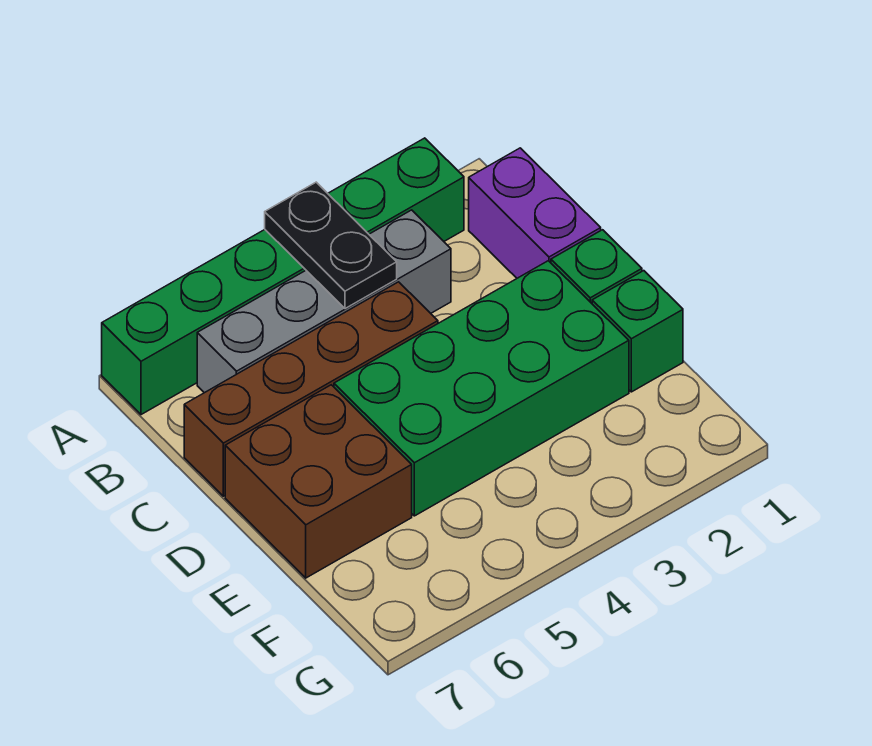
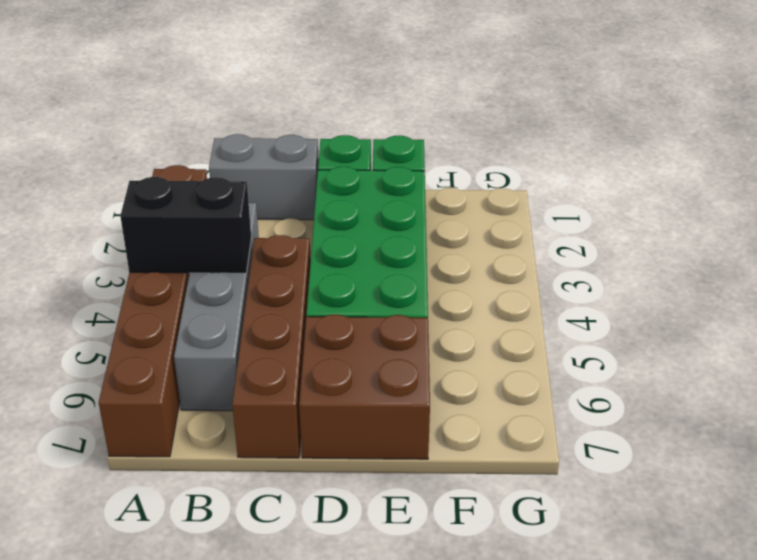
green brick A2:A7 level 1 -> brown brick A2:A7 level 1
black plate A4:B4 level 2 -> black brick A4:B4 level 2
purple brick B1:C1 level 1 -> grey brick B1:C1 level 1

